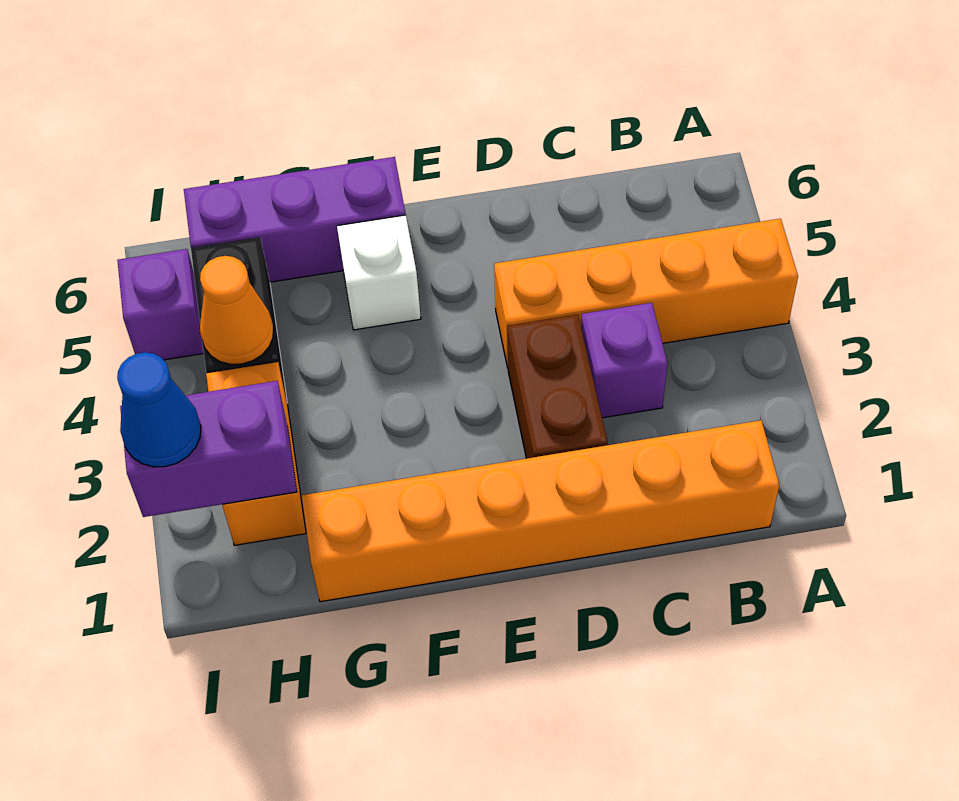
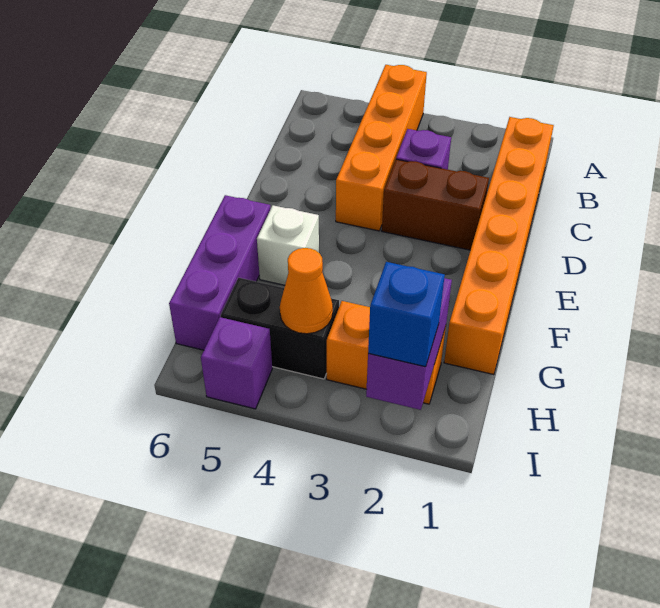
blue cone I2 level 3 -> blue brick I2 level 3

